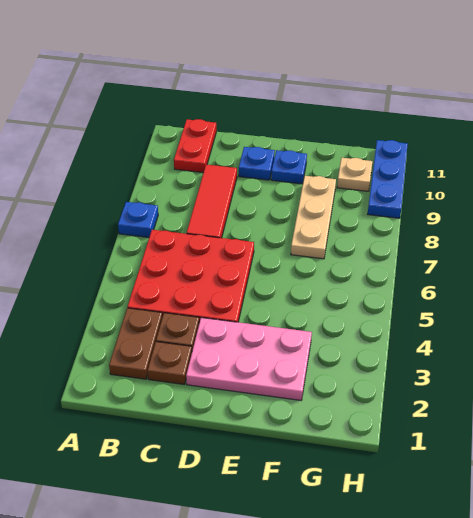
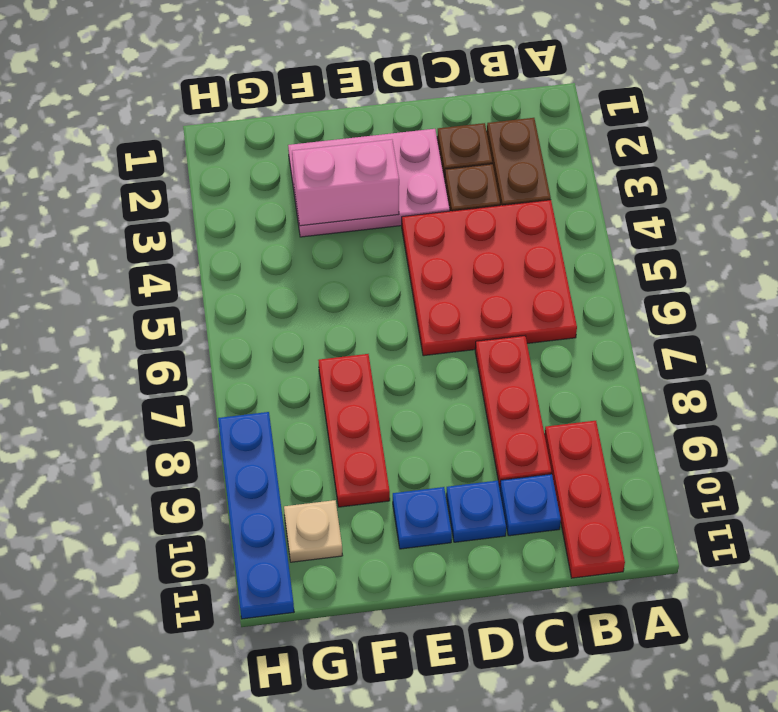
blue plate A7 level 1 -> blue plate C10 level 1
red plate B10:B11 level 1 -> red plate B9:B11 level 1
red tile C7:C9 level 1 -> red plate C7:C9 level 1
none -> pink brick E3:F3 level 2
tan plate F7:F9 level 1 -> red plate F7:F9 level 1
blue plate H9:H11 level 1 -> blue plate H8:H11 level 1

